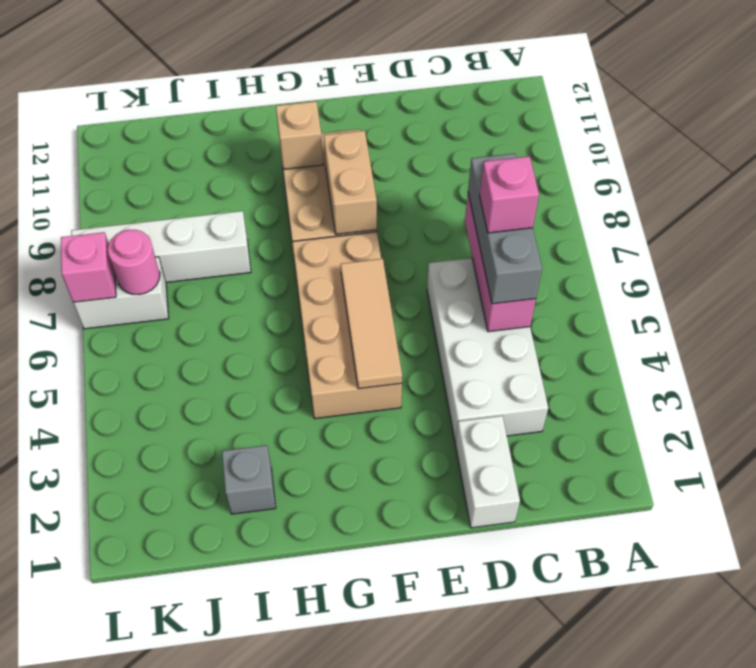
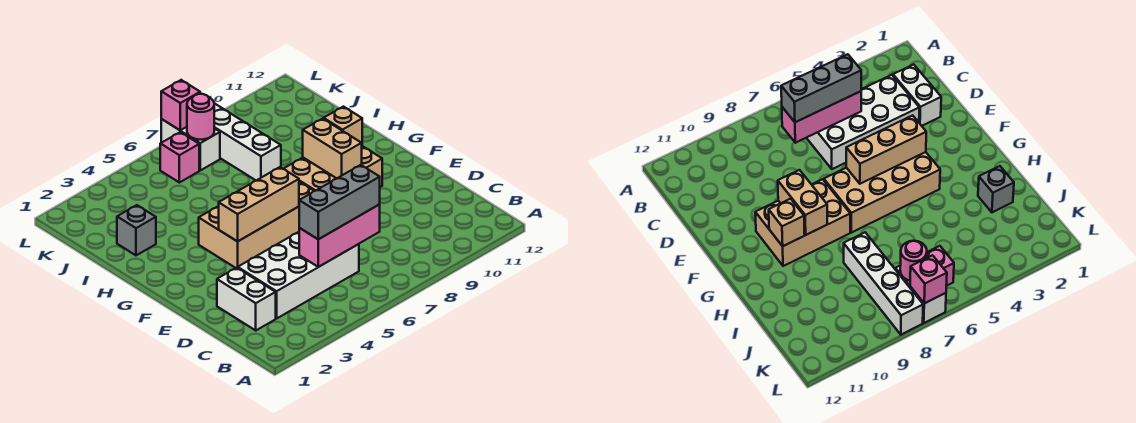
pink brick C6 level 4 -> pink brick K6 level 1
white brick D1:D2 level 1 -> white brick C2:D2 level 1
tan tile F4:F6 level 2 -> tan brick F4:F6 level 2
tan brick F8:F9 level 2 -> tan brick F9:G9 level 2

